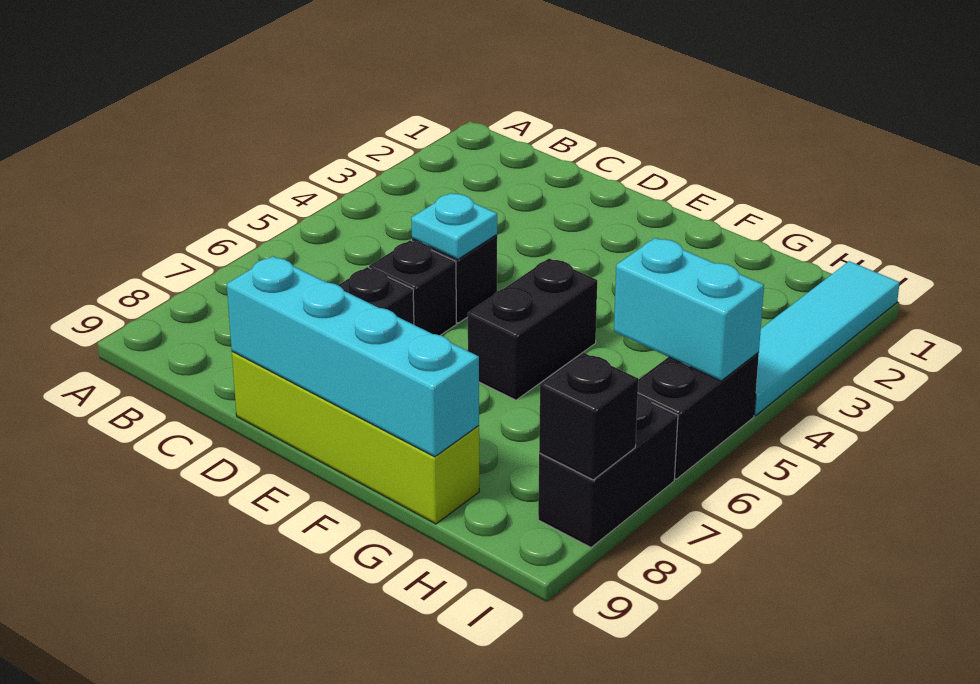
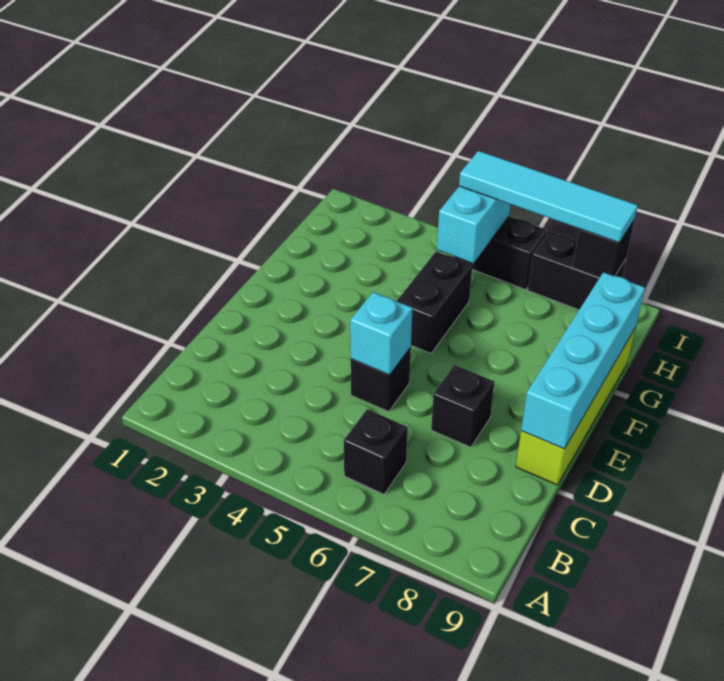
cyan plate D5 level 2 -> cyan brick D5 level 2
black brick D6 level 1 -> black brick B6 level 1
black brick F5:F6 level 1 -> black brick F5:G5 level 1
cyan tile I1:I4 level 1 -> cyan tile I5:I8 level 3

